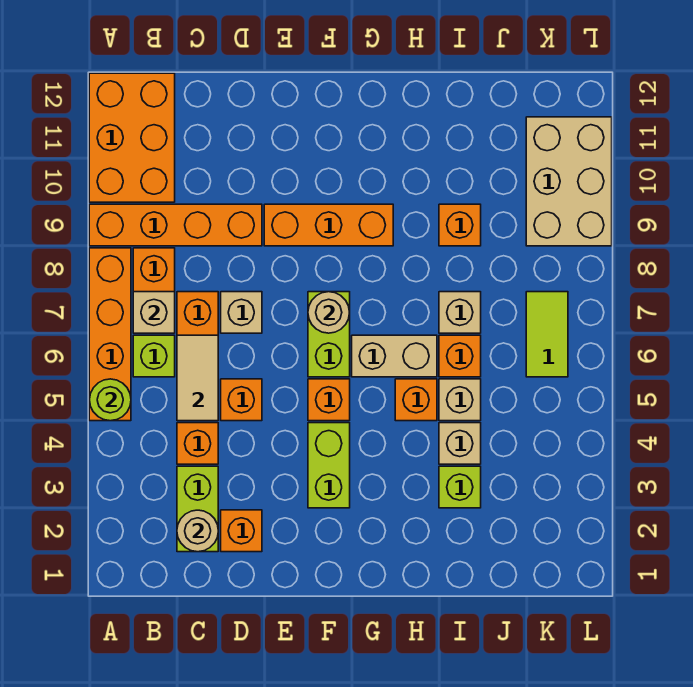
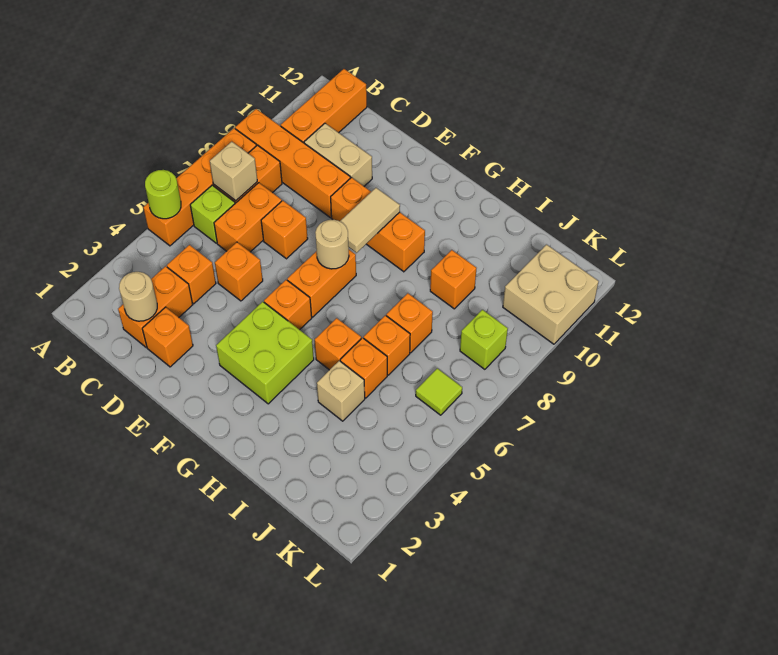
orange brick A10:B12 level 1 -> orange brick B10:B12 level 1
lime brick C2:C3 level 1 -> orange brick C2:C3 level 1
tan tile C5:C6 level 2 -> tan tile F8:F9 level 2
tan brick D7 level 1 -> orange brick D7 level 1
lime brick F3:F4 level 1 -> lime brick F3:G4 level 1
lime brick F6:F7 level 1 -> orange brick F6:F7 level 1
tan brick G6:H6 level 1 -> tan brick C10:D10 level 1
lime brick I3 level 1 -> lime brick K8 level 1
tan brick I5 level 1 -> orange brick I5 level 1
tan brick I7 level 1 -> orange brick I7 level 1
lime tile K6:K7 level 1 -> lime tile K6 level 1
tan brick K9:L11 level 1 -> tan brick K10:L11 level 1

